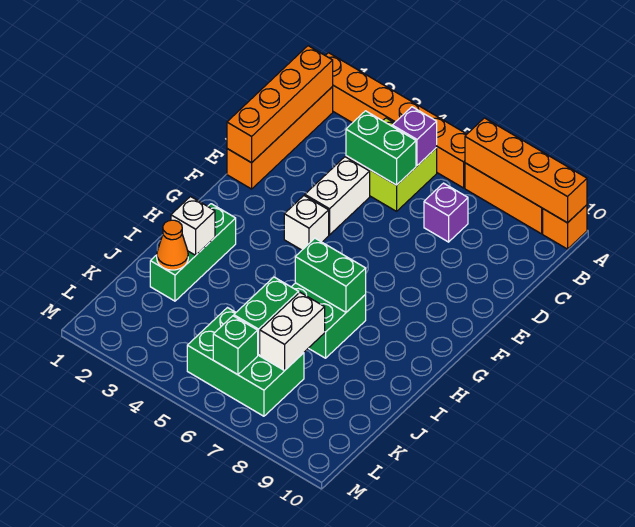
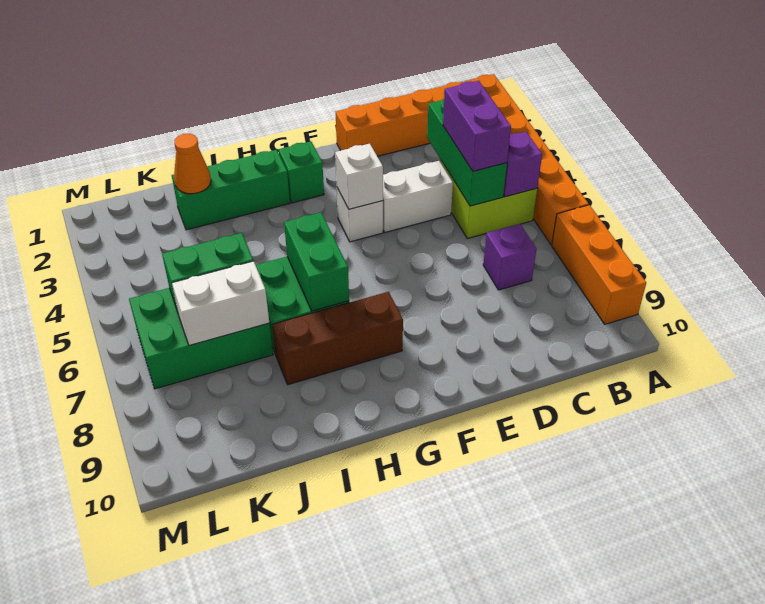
orange brick A7:A10 level 2 -> none
orange brick A10 level 1 -> none
orange brick B1:E1 level 2 -> none
green brick C4:C5 level 2 -> green brick C3:C5 level 2
none -> purple brick C4:C5 level 3
none -> brown brick G8:I8 level 1
white brick I2 level 2 -> white brick F4 level 2
green brick K5:L7 level 1 -> green brick J6:L7 level 1
green brick L6 level 2 -> green brick G2 level 1

